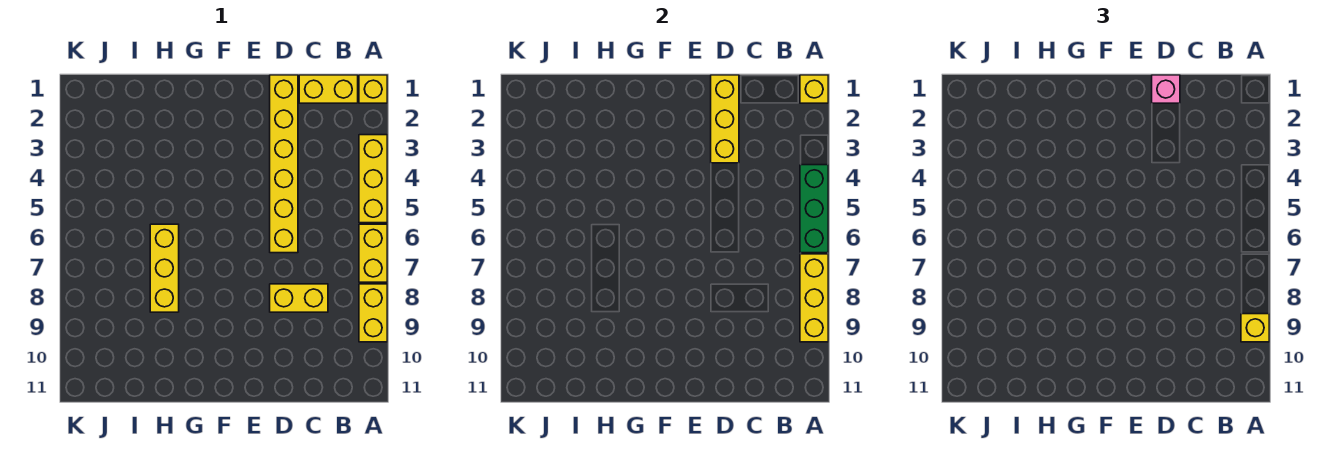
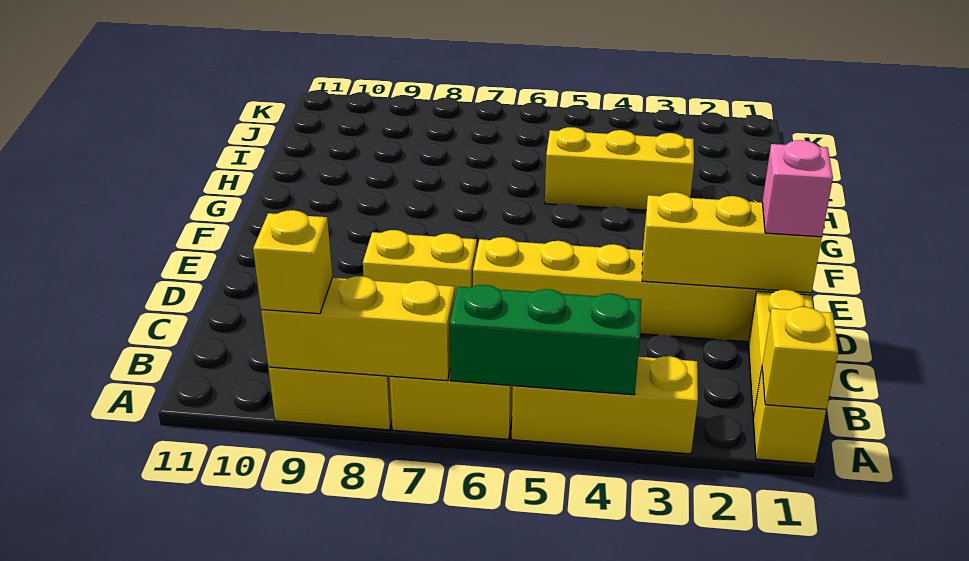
yellow brick C8:D8 level 1 -> yellow brick D7:D8 level 1
yellow brick H6:H8 level 1 -> yellow brick H3:H5 level 1

